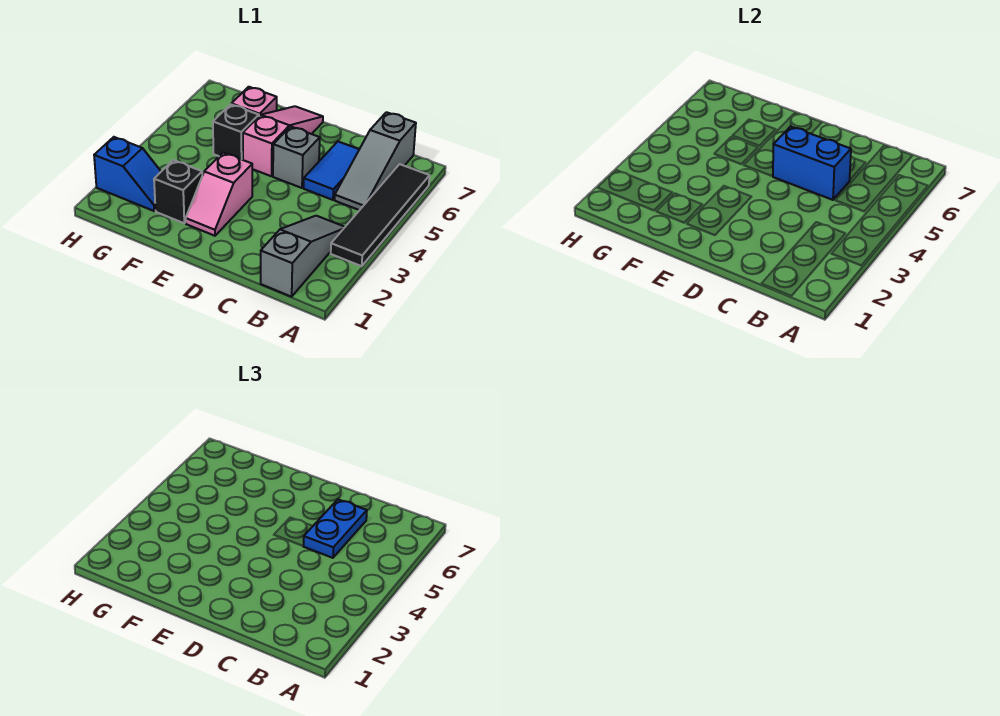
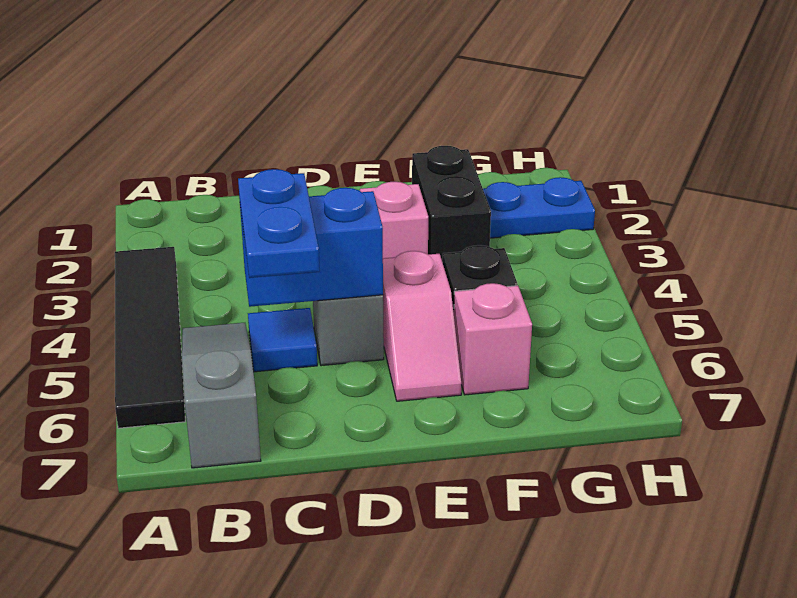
grey slope B1:B3 level 1 top 1 -> none
blue tile C5:C6 level 1 -> blue tile C5 level 1
pink slope E5:E7 level 1 top 5 -> pink slope E5:E6 level 1 top 5
black brick F2 level 1 -> black brick F2:F3 level 1
blue slope G2:H2 level 1 top H -> blue plate G2:H2 level 1

